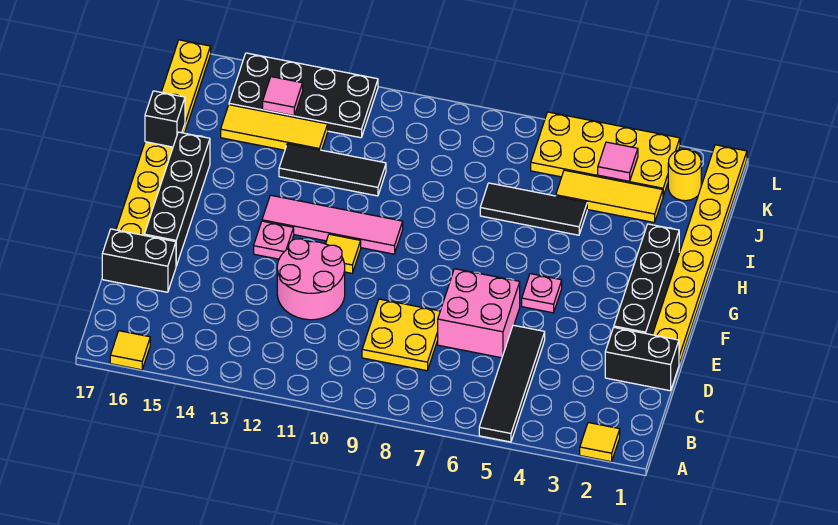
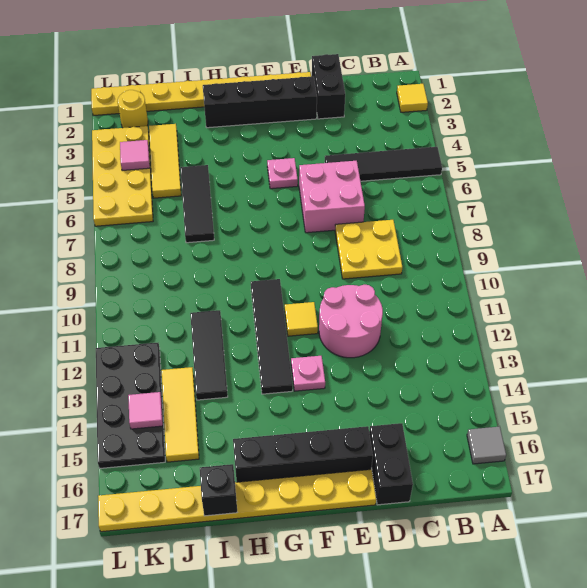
yellow tile A16 level 1 -> grey tile A16 level 1
pink tile G10:G13 level 1 -> black tile G10:G13 level 1

